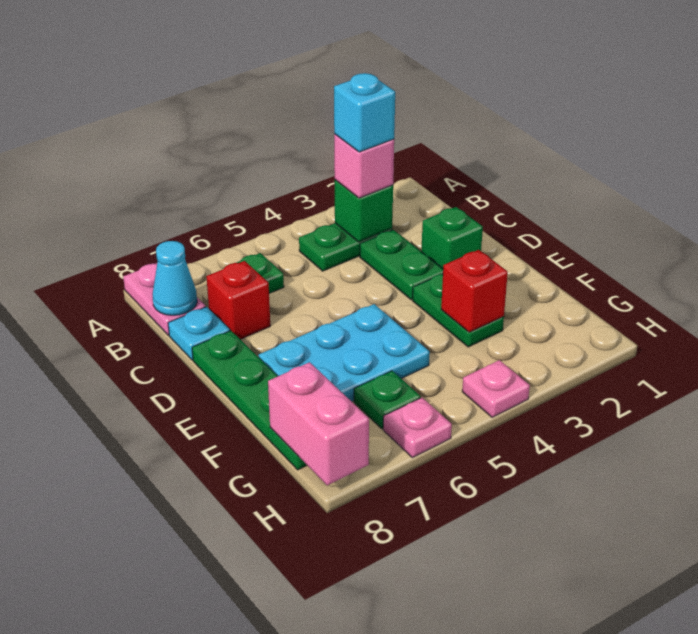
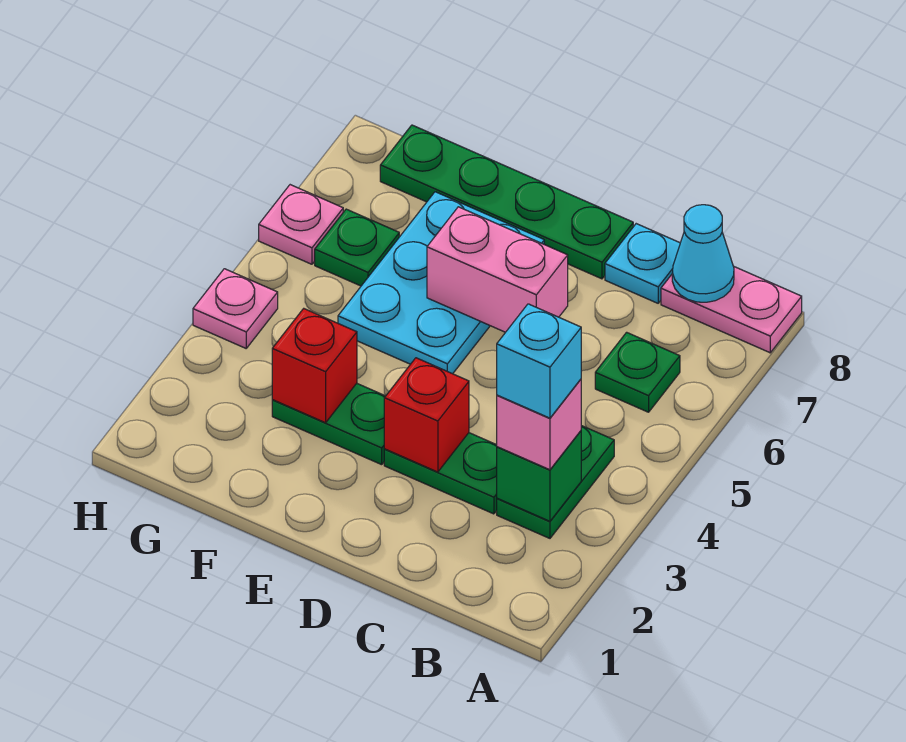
red brick C7 level 1 -> red brick D3 level 2
green brick D2 level 1 -> none
pink brick G8:H8 level 2 -> pink brick D6:E6 level 2

